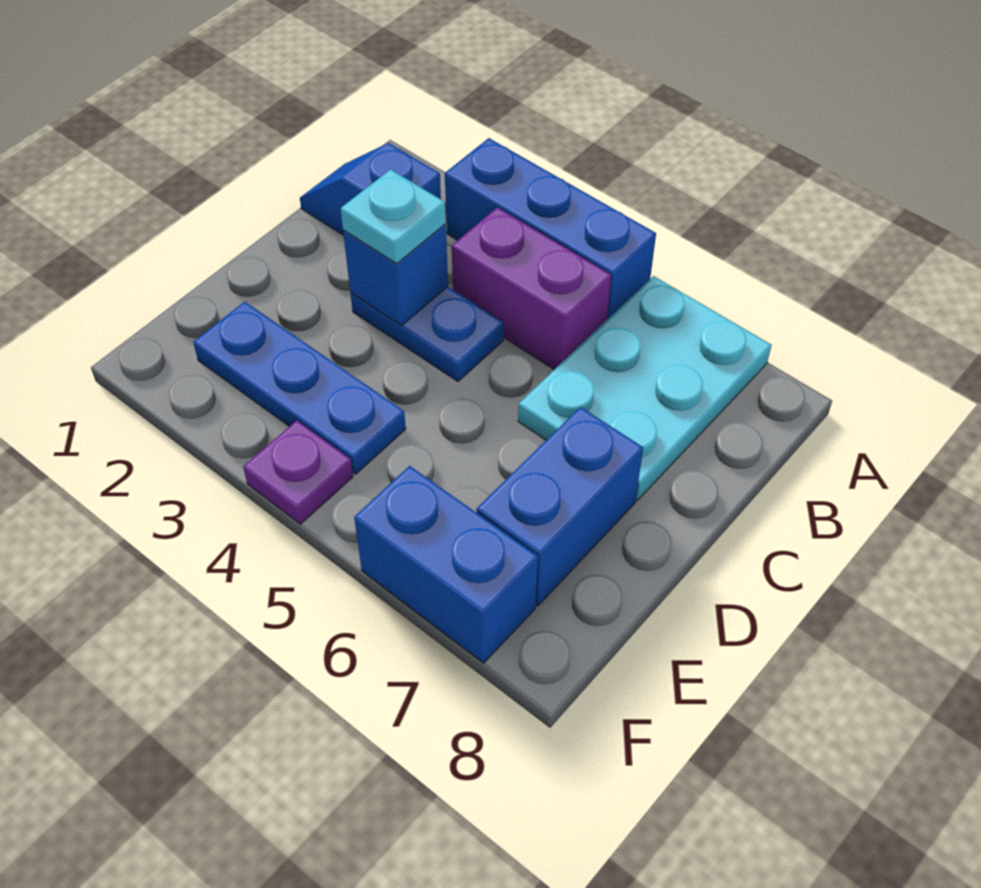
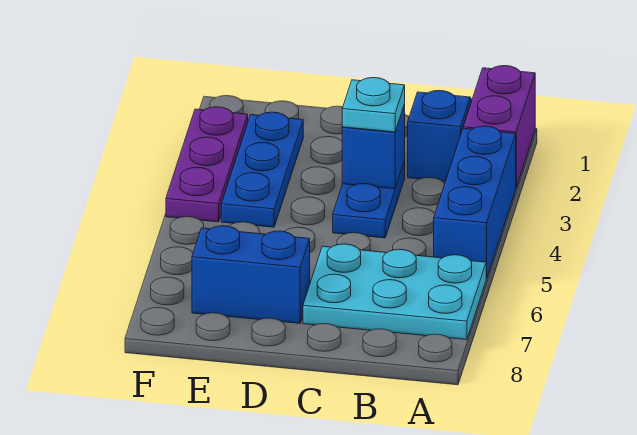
purple brick B4:B5 level 1 -> purple brick A1:A2 level 1
purple plate F4 level 1 -> purple plate F2:F4 level 1
blue brick F6:F7 level 1 -> none

